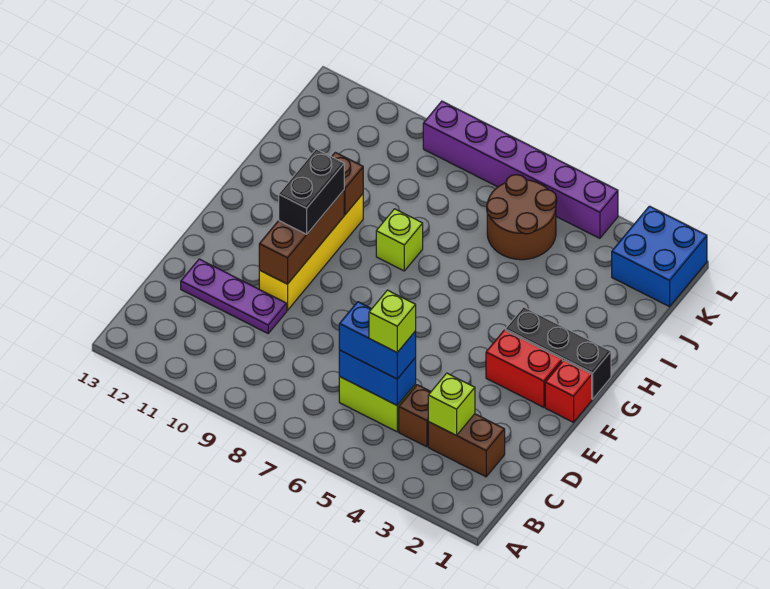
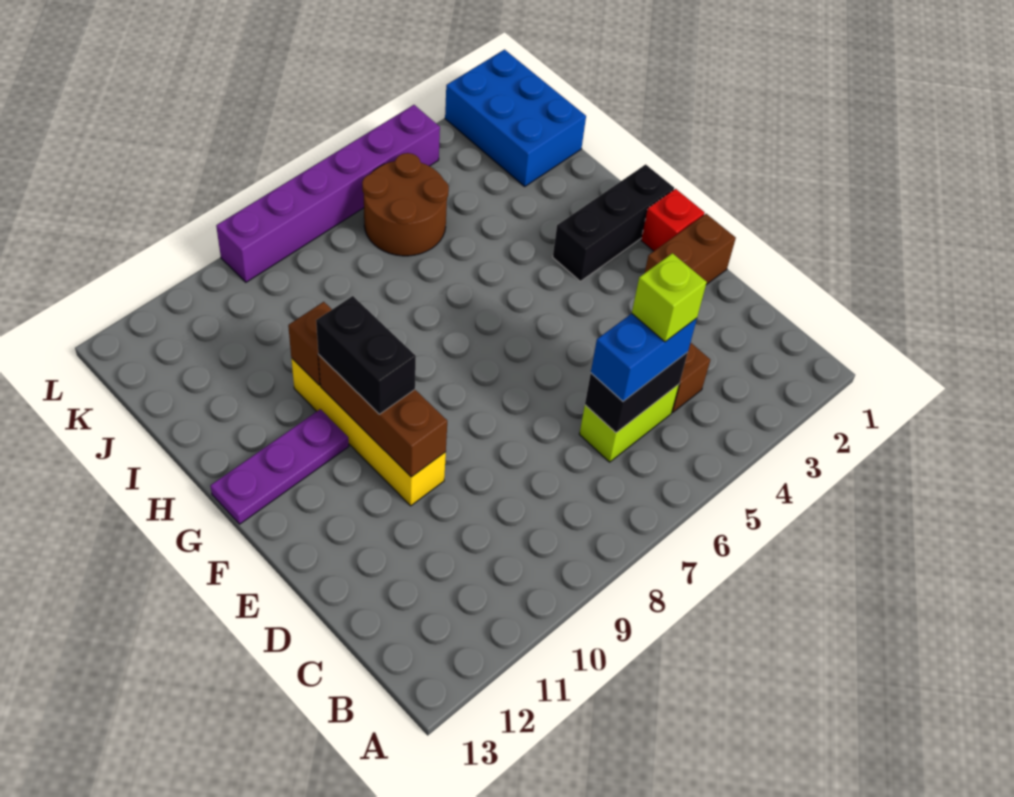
brown brick C2:C3 level 1 -> brown brick E1:E2 level 1
lime brick C3 level 2 -> none
blue brick C5:C6 level 2 -> black brick C5:C6 level 2
purple plate D10:D12 level 1 -> purple plate G11:G13 level 1
red brick F2:F3 level 1 -> none
lime brick H8 level 1 -> none
blue brick K1:L2 level 1 -> blue brick J1:L2 level 1

